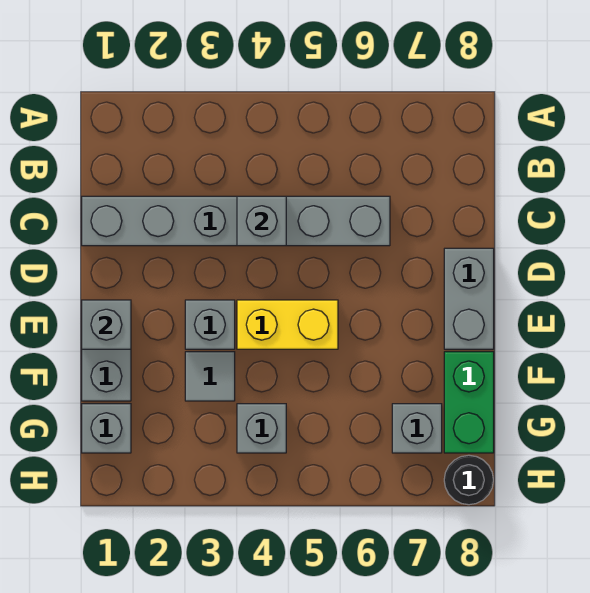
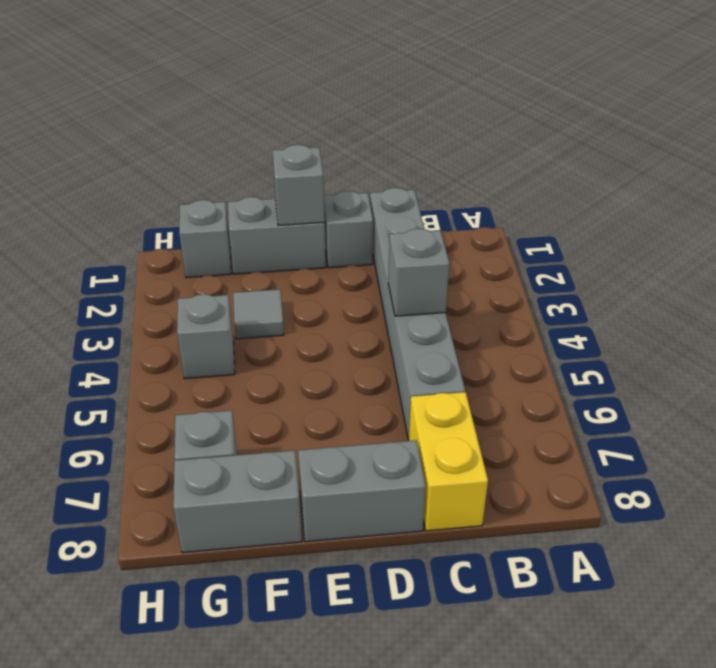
grey brick E3 level 1 -> grey brick D1 level 1
yellow brick E4:E5 level 1 -> yellow brick C7:C8 level 1
green brick F8:G8 level 1 -> grey brick F8:G8 level 1
black round brick H8 level 1 -> none

